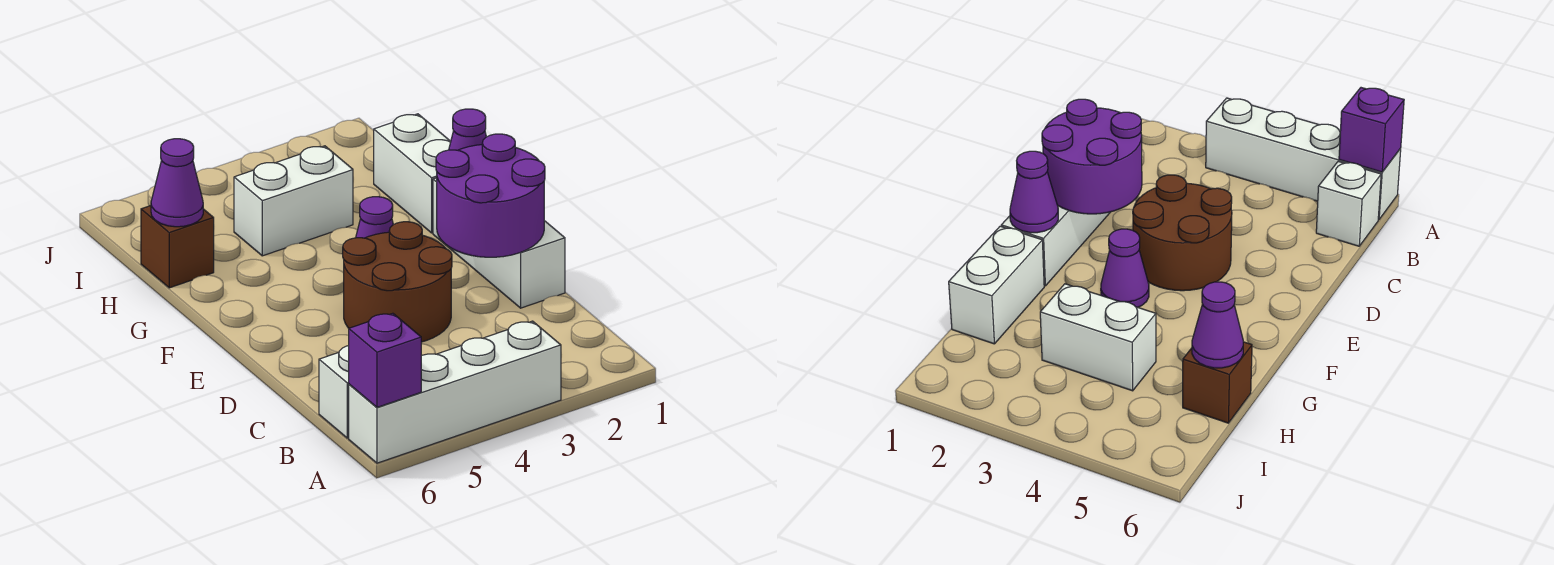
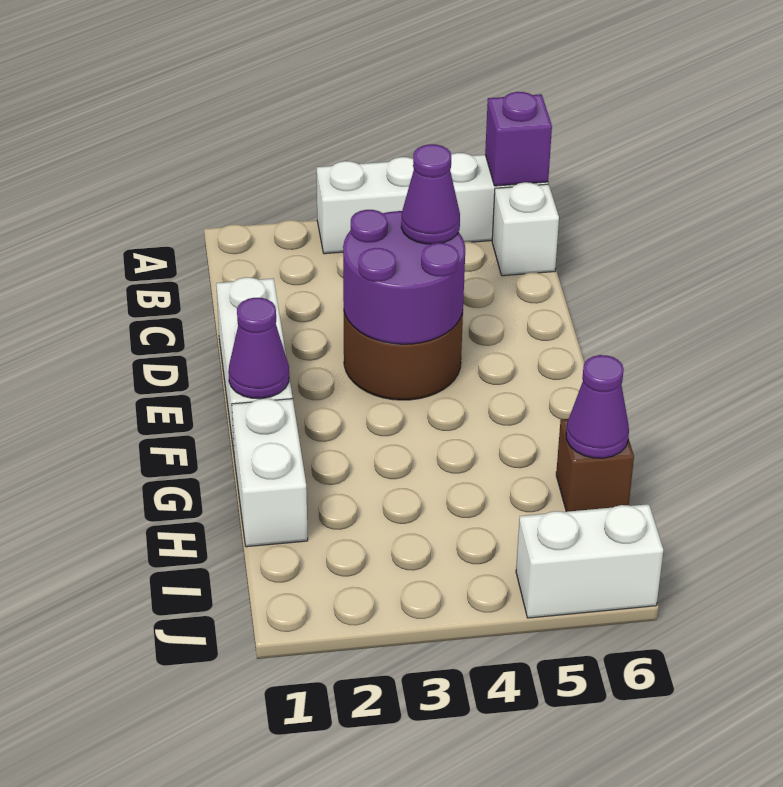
purple round brick D1:E2 level 2 -> purple round brick D3:E4 level 2
purple cone F3 level 1 -> purple cone D4 level 3
white brick H3:H4 level 1 -> white brick J5:J6 level 1

